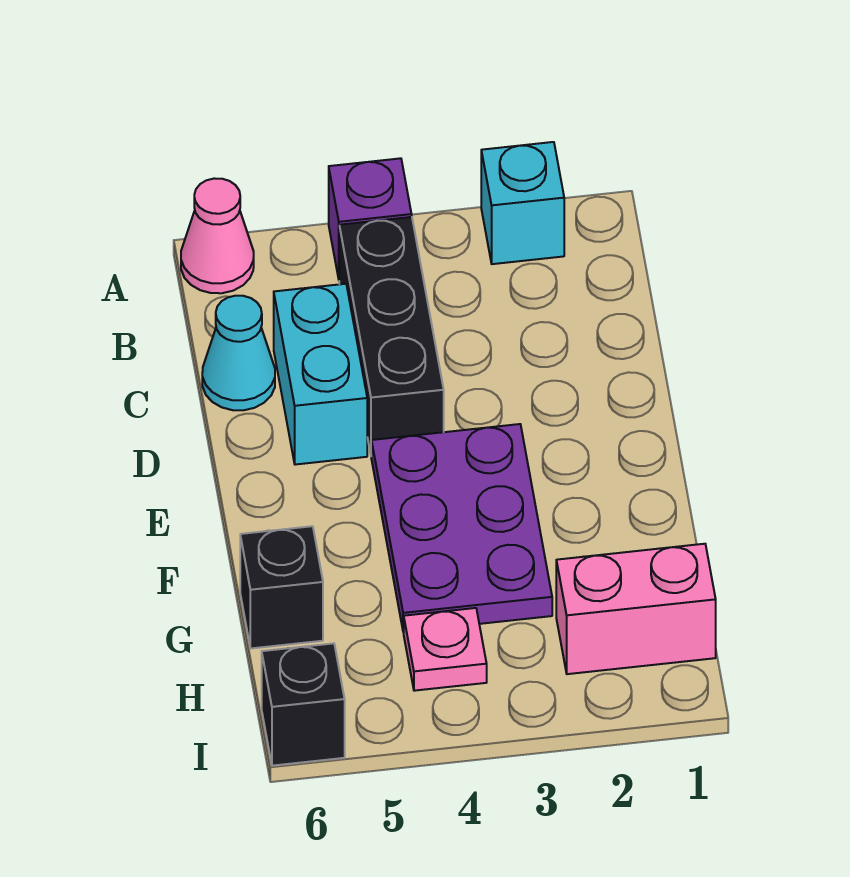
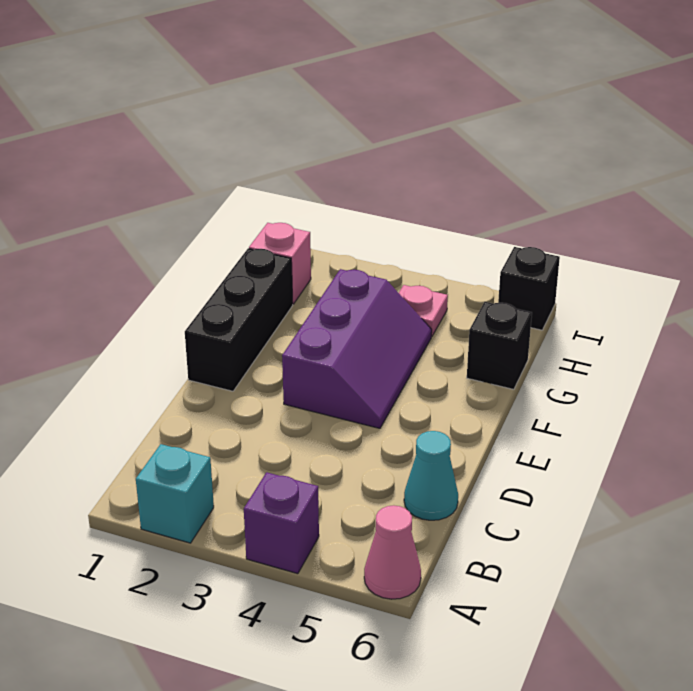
black brick B4:D4 level 1 -> black brick E1:G1 level 1
cyan brick C5:D5 level 1 -> none
purple plate E3:G4 level 1 -> purple slope E3:G4 level 1 top 3
pink brick H1:H2 level 1 -> pink brick H1 level 1

